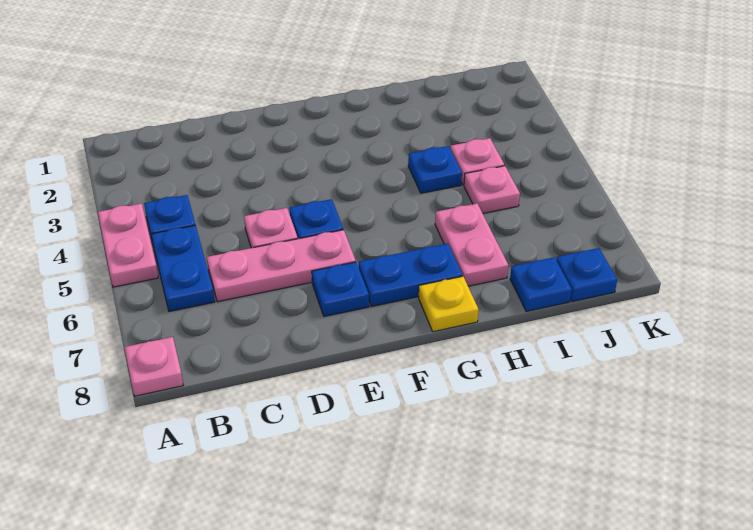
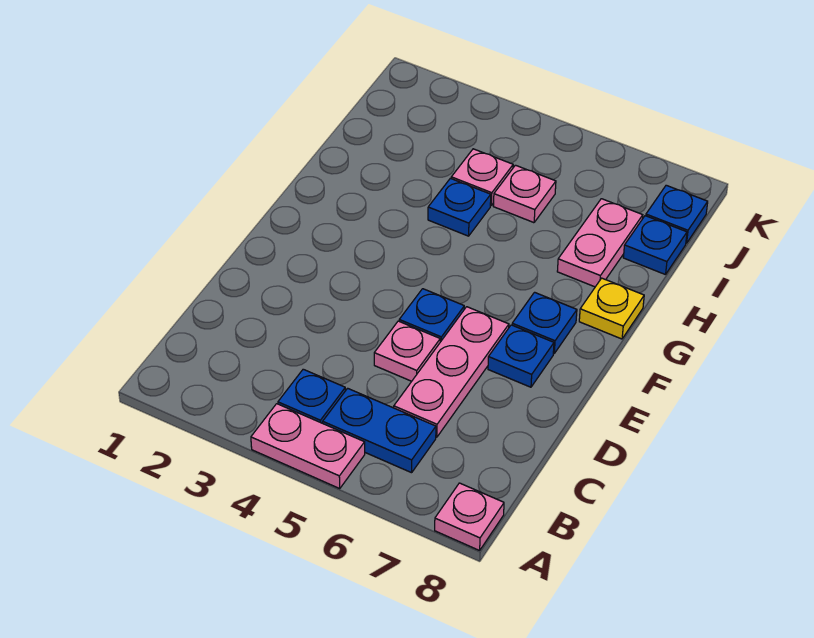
blue plate F7:G7 level 1 -> blue plate F7 level 1
pink plate H6:H7 level 1 -> pink plate H7:I7 level 1

